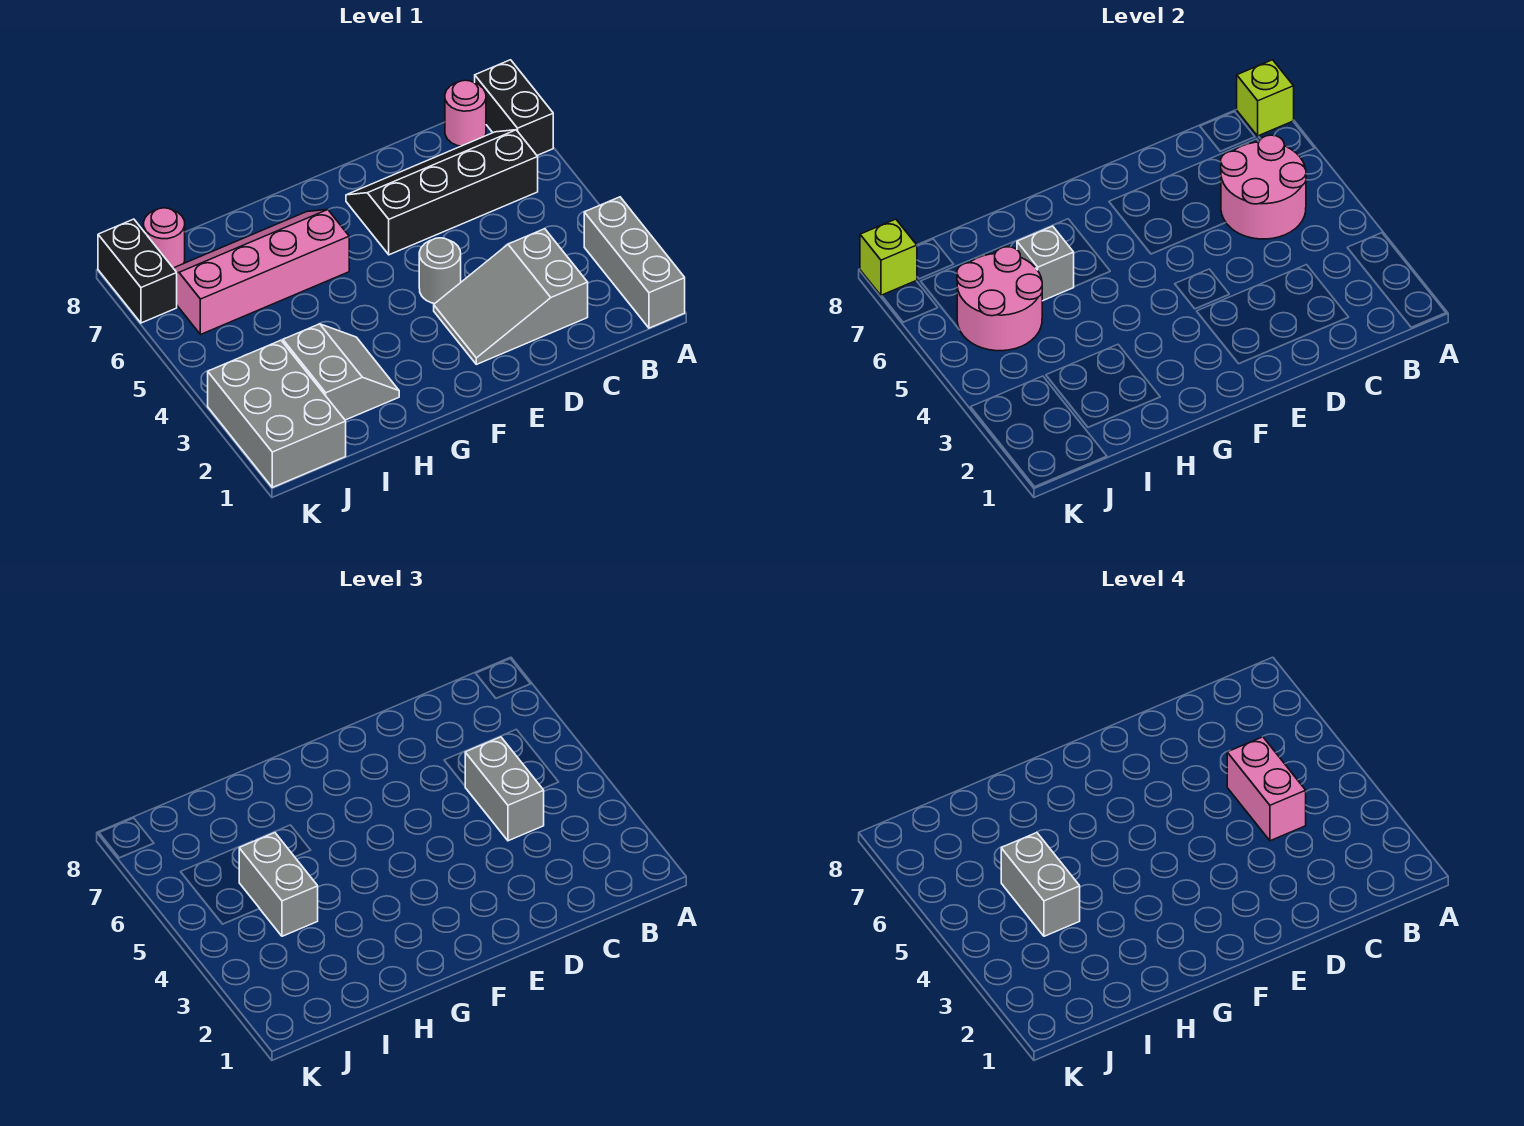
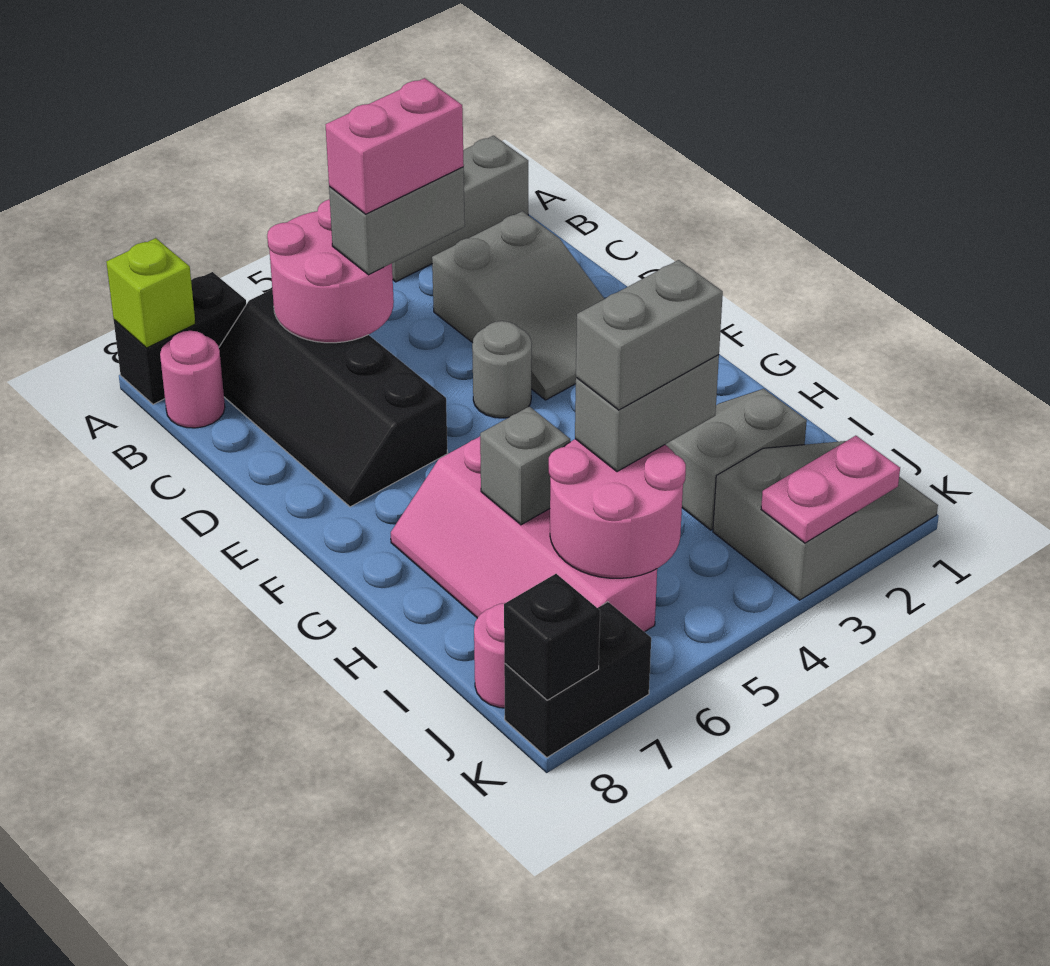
grey brick J1:K3 level 1 -> grey slope J1:K3 level 1 top 3
none -> pink plate K2:K3 level 2
lime brick K8 level 2 -> black brick K8 level 2

